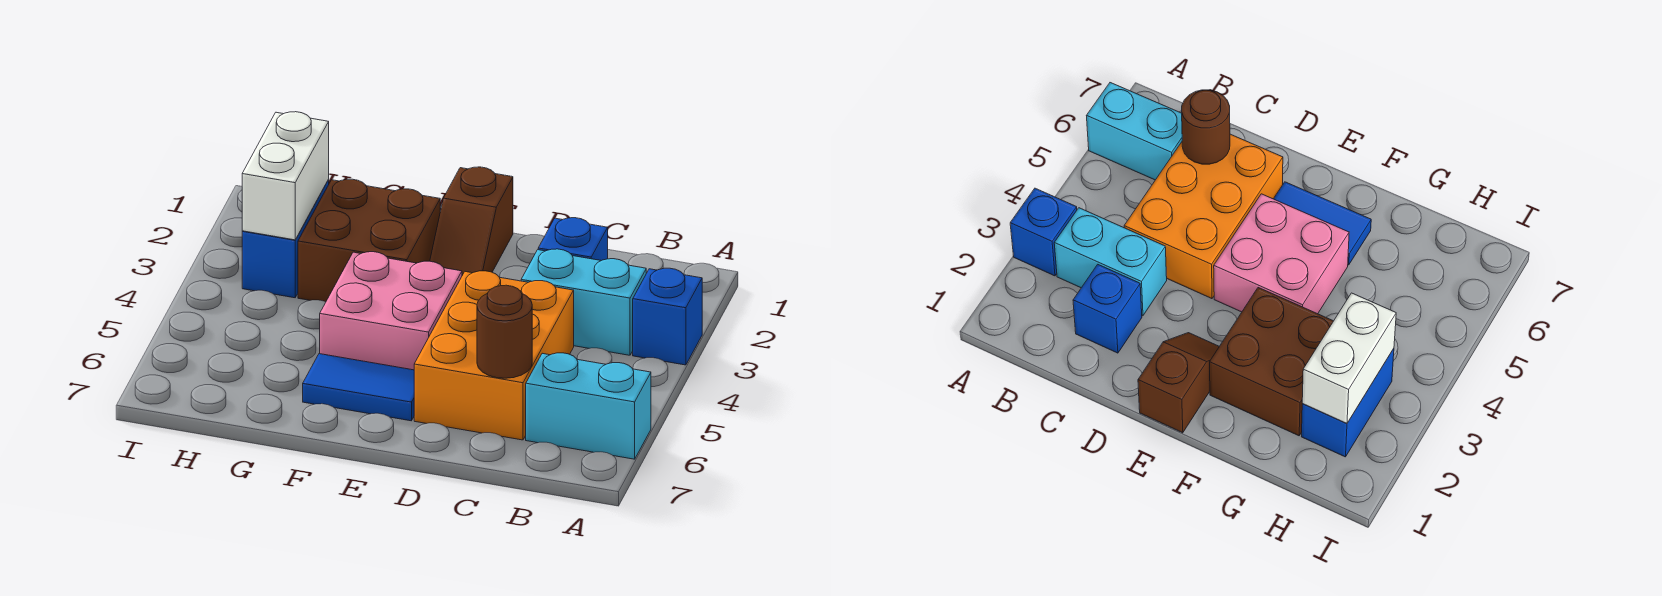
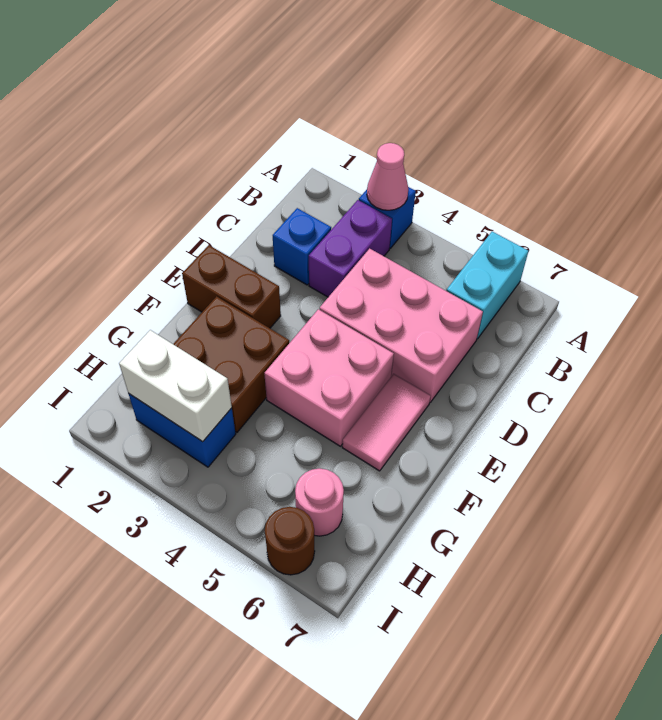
none -> pink cone A3 level 2
cyan brick B3:C3 level 1 -> purple brick B3:C3 level 1
orange brick C4:D6 level 1 -> pink brick C4:D6 level 1
brown round brick C6 level 2 -> brown round brick I6 level 1
brown slope E1:E2 level 1 top 1 -> brown brick E1:E2 level 1
blue tile E6:F6 level 1 -> pink tile E6:F6 level 1
none -> pink round brick H6 level 1

